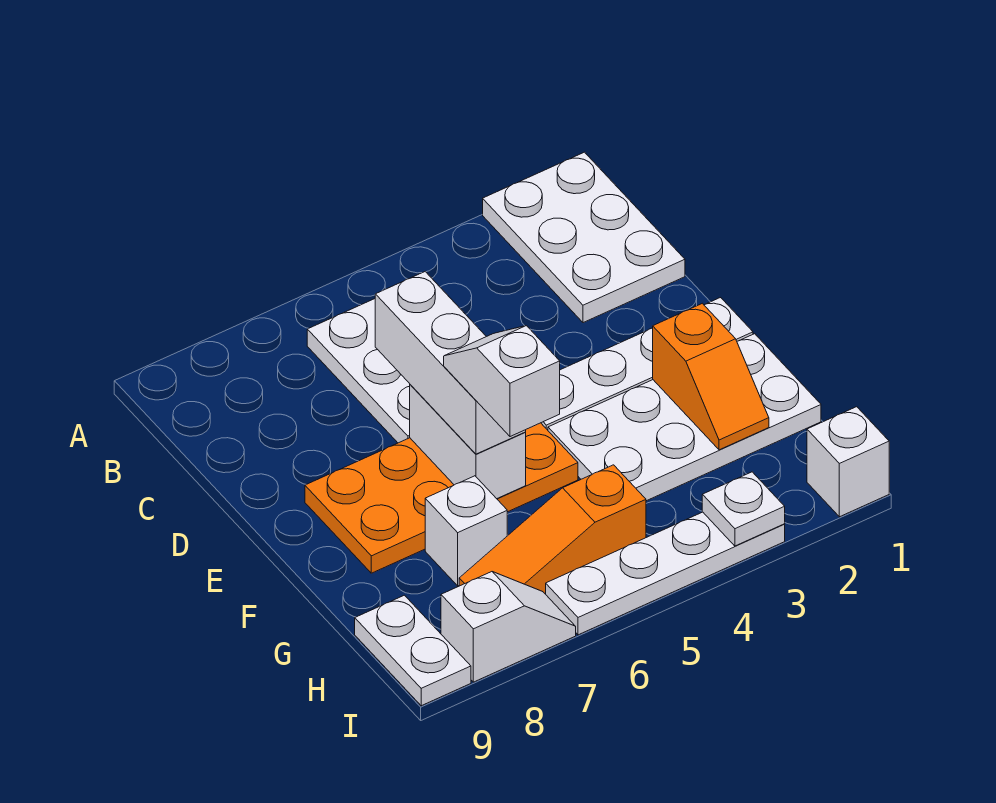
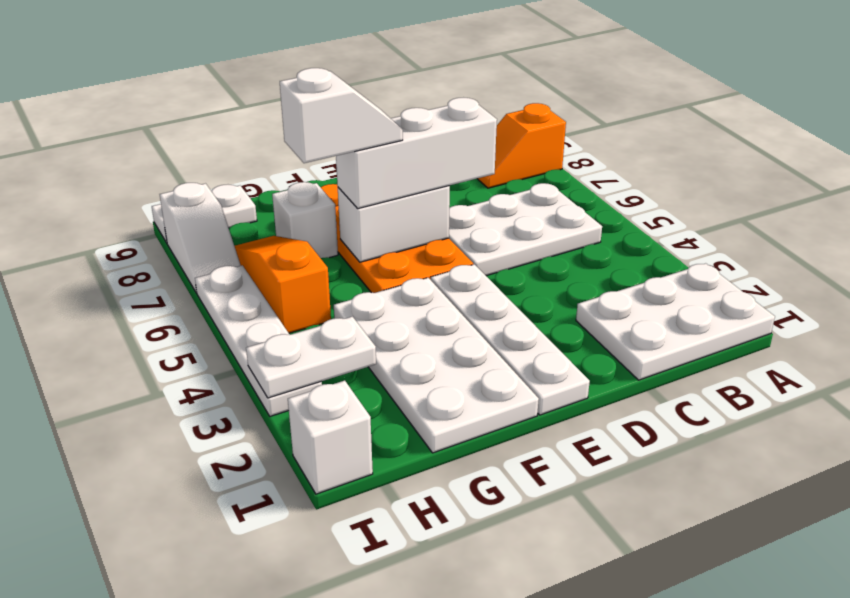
orange slope F2:G2 level 2 top F -> orange slope A8:B8 level 1 top A
white plate I3 level 2 -> white plate H3:I3 level 2

